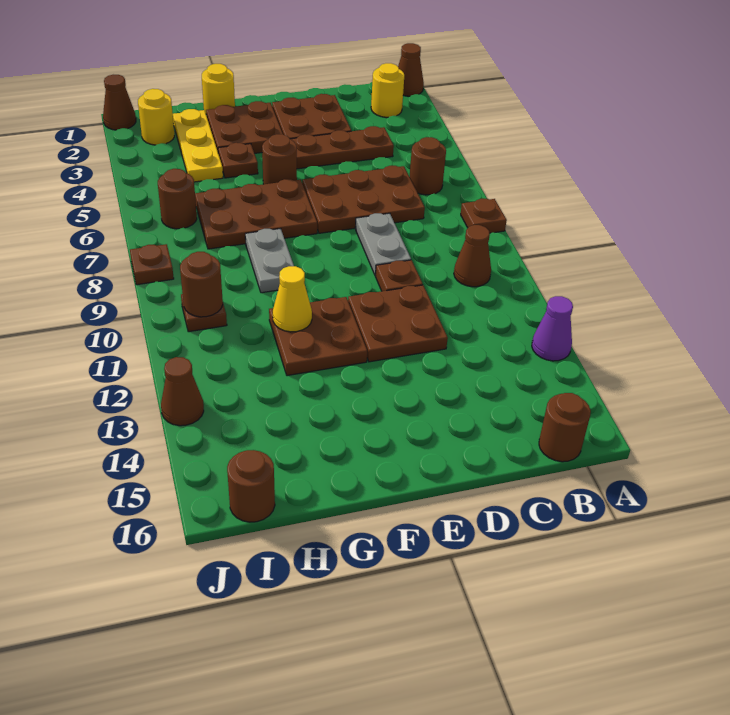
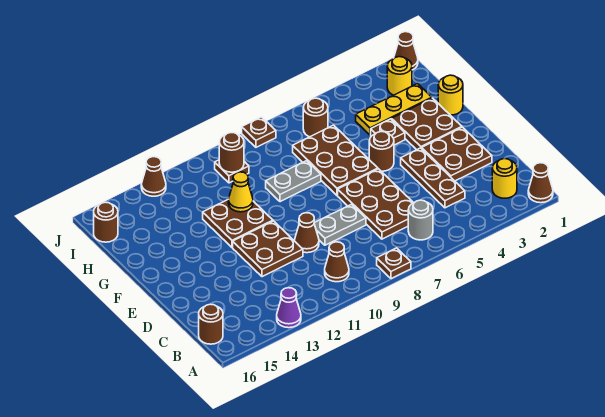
brown round brick B6 level 1 -> grey round brick B6 level 1
brown plate D10 level 1 -> brown cone D10 level 1

